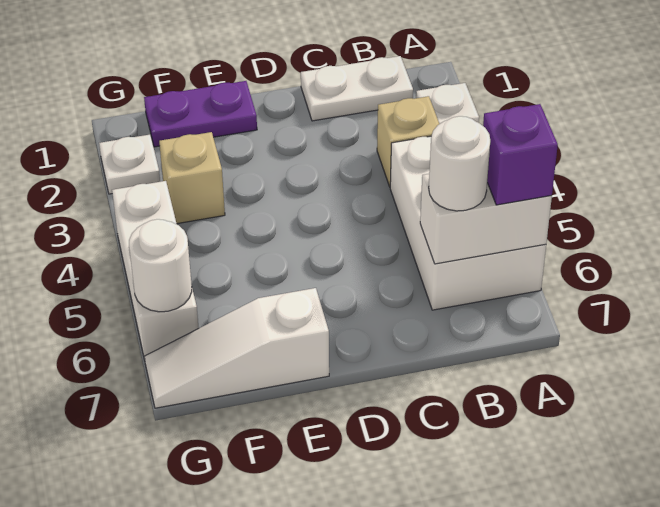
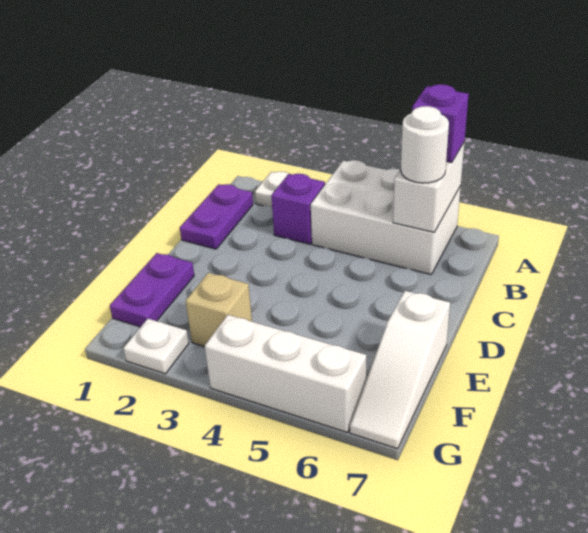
white plate B1:C1 level 1 -> purple plate B1:C1 level 1
tan brick B3 level 1 -> purple brick B3 level 1
white round brick G6 level 2 -> none

